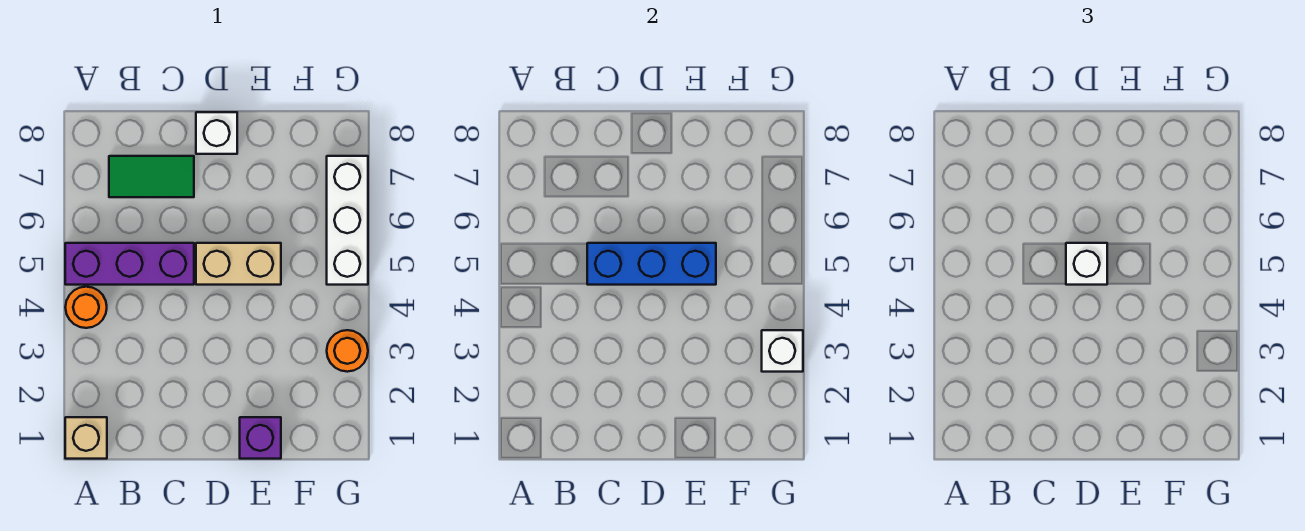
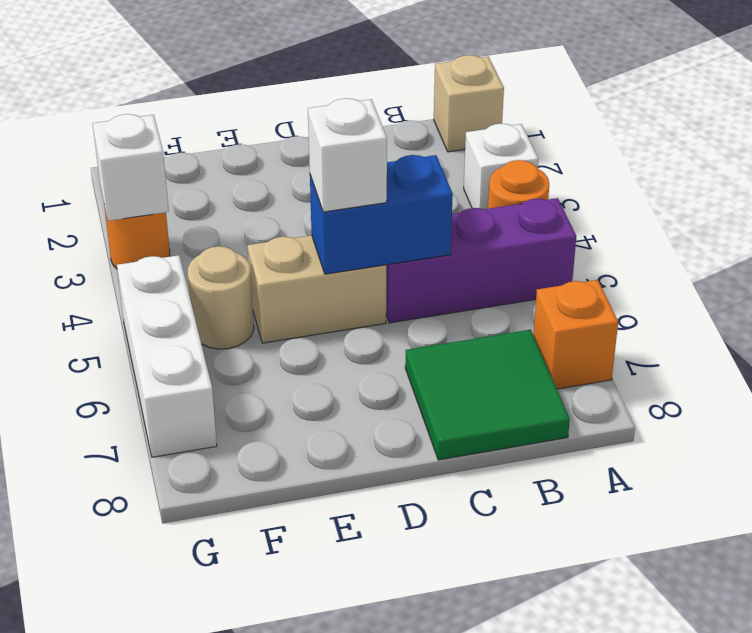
none -> orange brick A7 level 1
green tile B7:C7 level 1 -> green tile B7:C8 level 1
blue brick C5:E5 level 2 -> blue brick C5:D5 level 2
white brick D8 level 1 -> white brick A3 level 1
purple brick E1 level 1 -> none
none -> tan round brick F5 level 1

